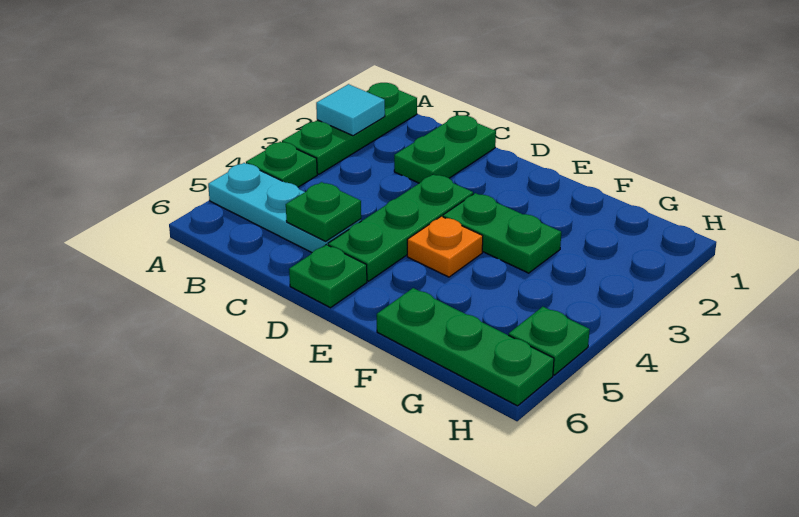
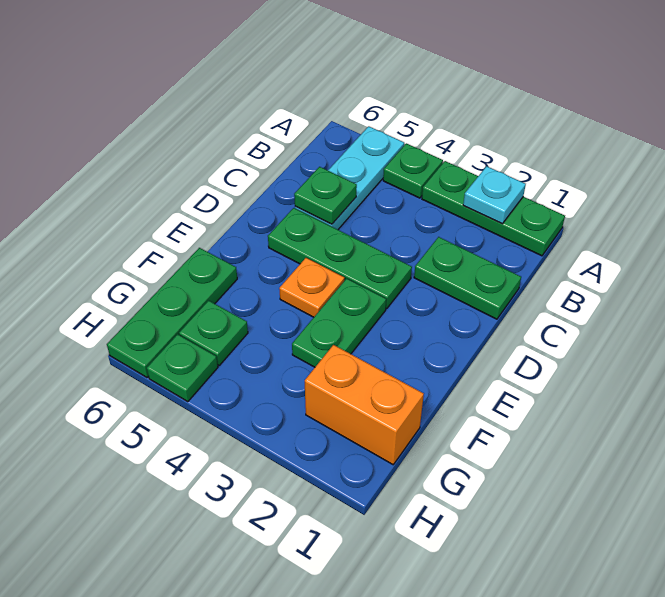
cyan tile A2 level 2 -> cyan plate A2 level 2
green plate D6 level 1 -> green plate G5 level 1
none -> orange brick G1:G2 level 1

